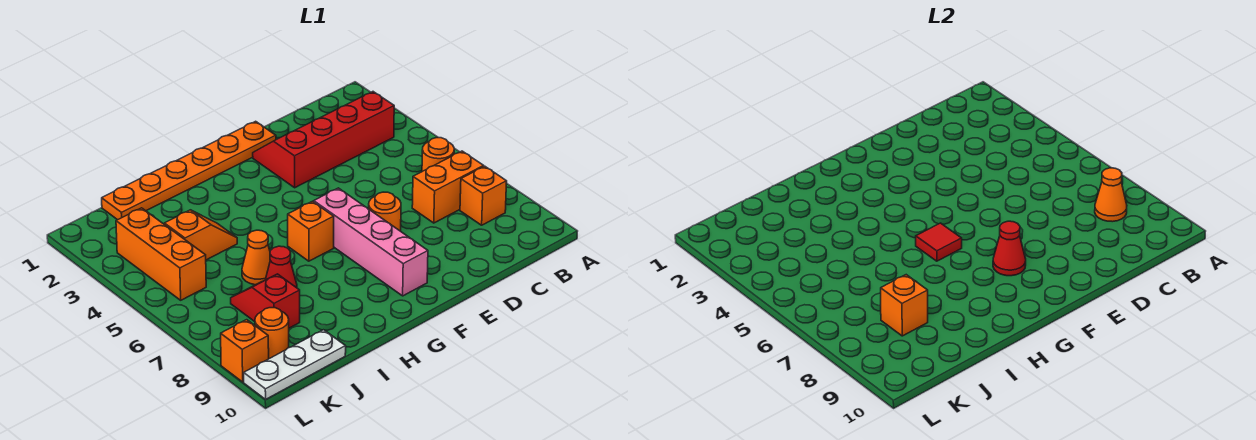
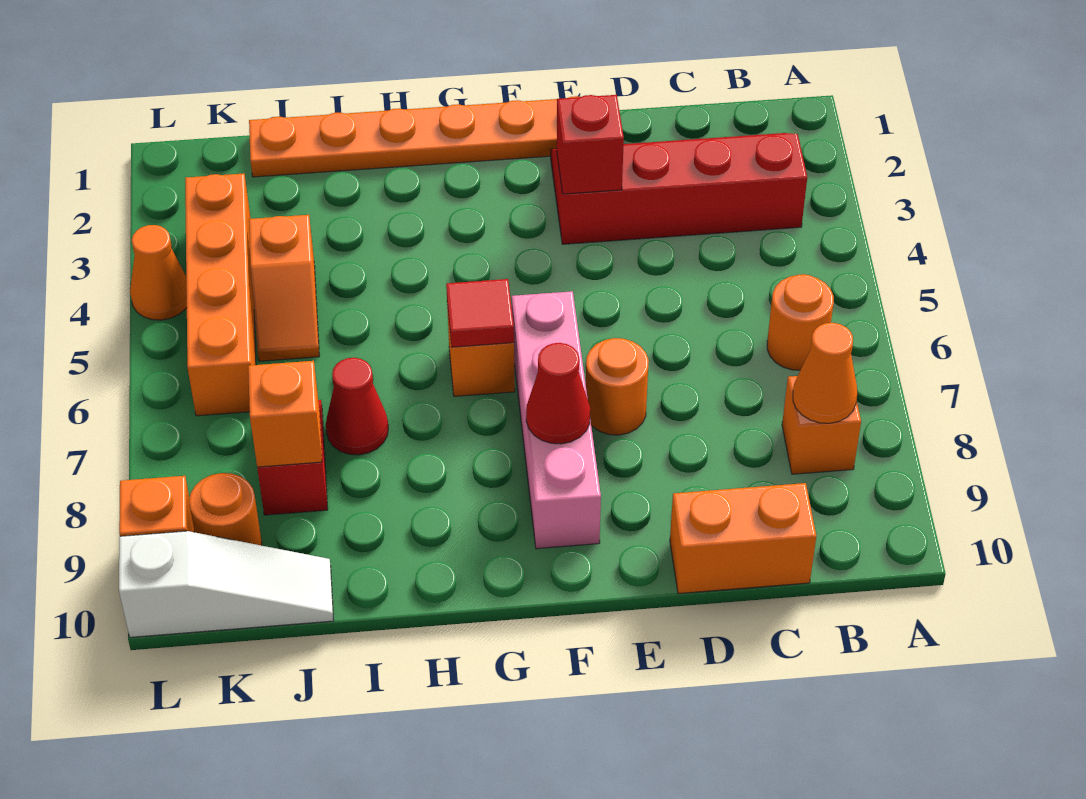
orange brick B7:C7 level 1 -> orange brick C10:D10 level 1
none -> red brick E3 level 2
orange slope I4:J4 level 1 top J -> orange slope J4:J5 level 1 top 4
orange cone I6 level 1 -> orange cone L4 level 1
white plate J10:L10 level 1 -> white slope J10:L10 level 1 top L
orange brick K3:K5 level 1 -> orange brick K3:K6 level 1

